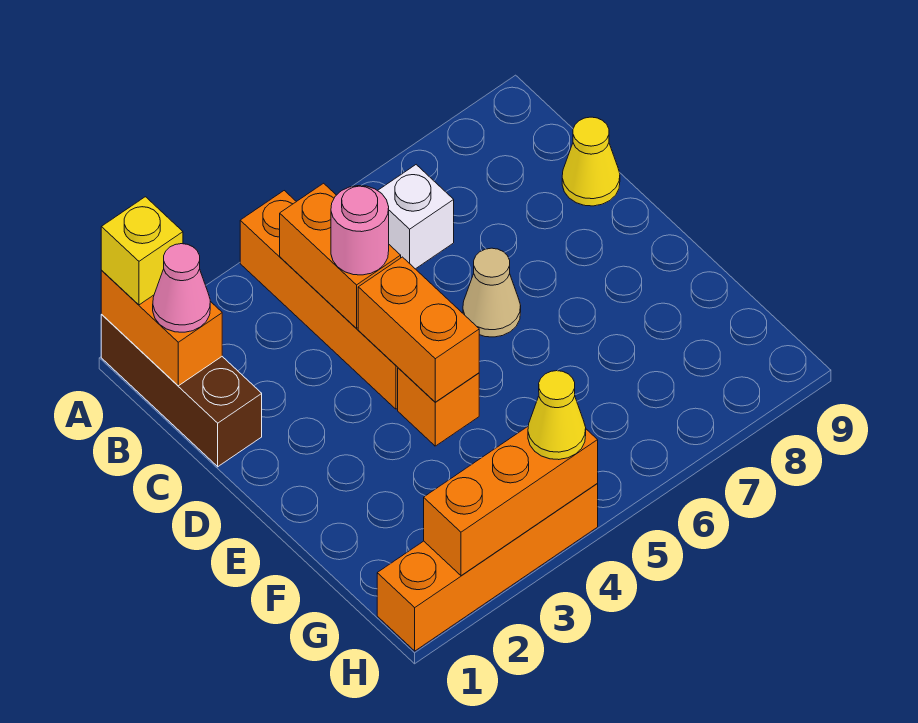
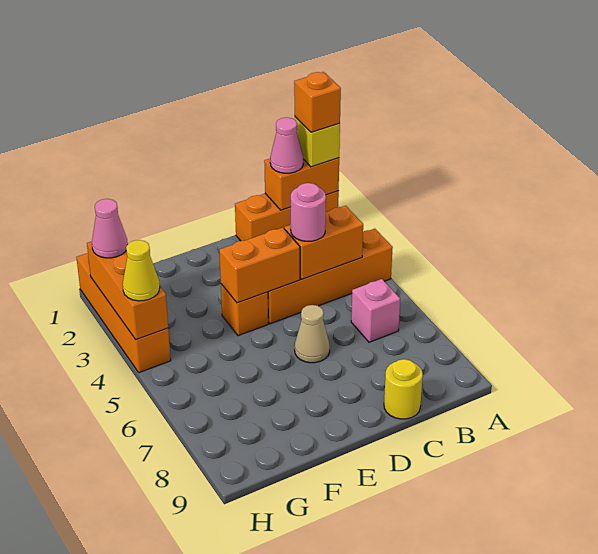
brown brick A1:C1 level 1 -> orange brick A1:C1 level 1
none -> orange brick A1 level 4
white brick B6 level 1 -> pink brick B6 level 1
yellow cone C9 level 1 -> yellow round brick C9 level 1
none -> pink cone H2 level 3

